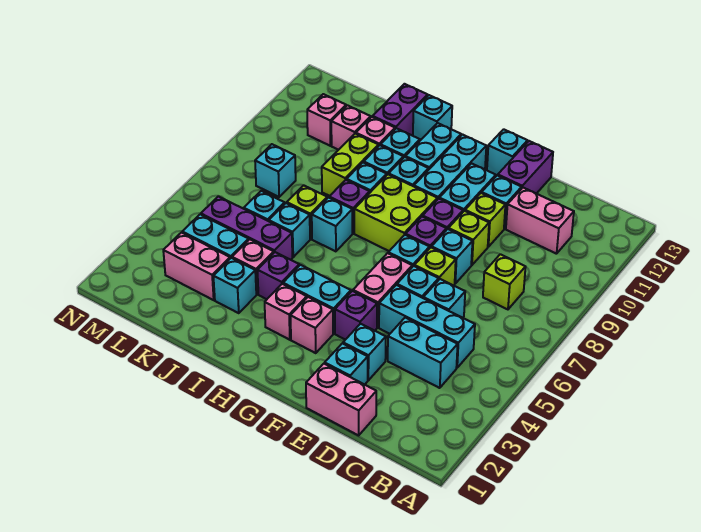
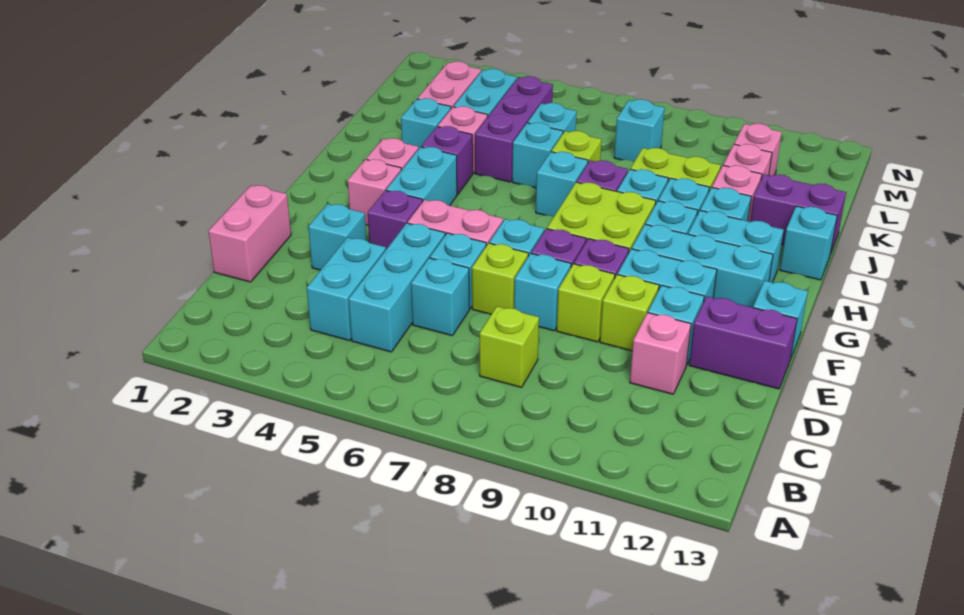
pink brick C11:D11 level 1 -> pink brick D11 level 1
cyan brick E2 level 1 -> none

